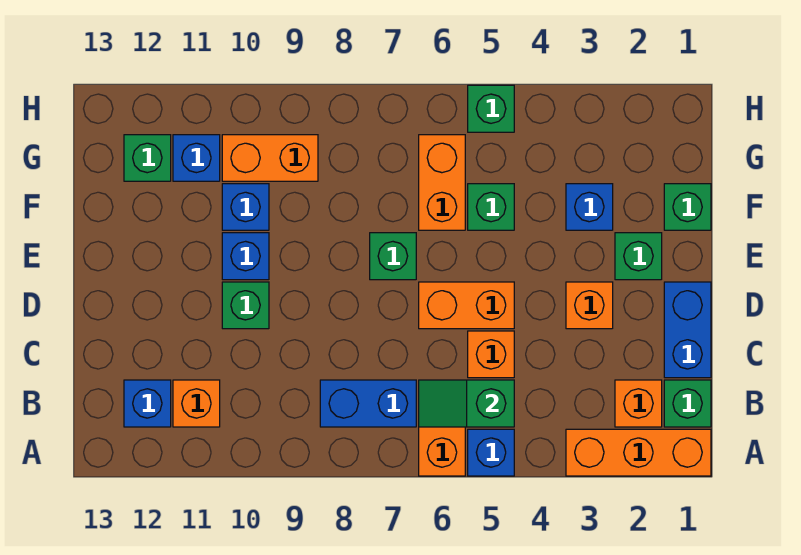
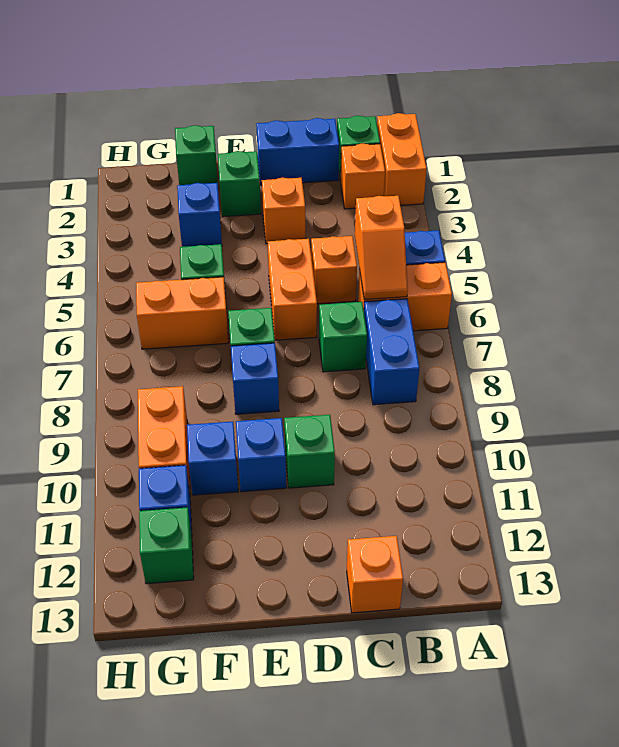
orange brick A1:A3 level 1 -> orange brick A1:A2 level 1
green slope B5:B6 level 2 top 5 -> orange slope B5:B6 level 2 top 5
orange brick B11 level 1 -> orange brick C13 level 1
blue brick B12 level 1 -> blue brick E8 level 1
green brick H5 level 1 -> green brick C7 level 1

